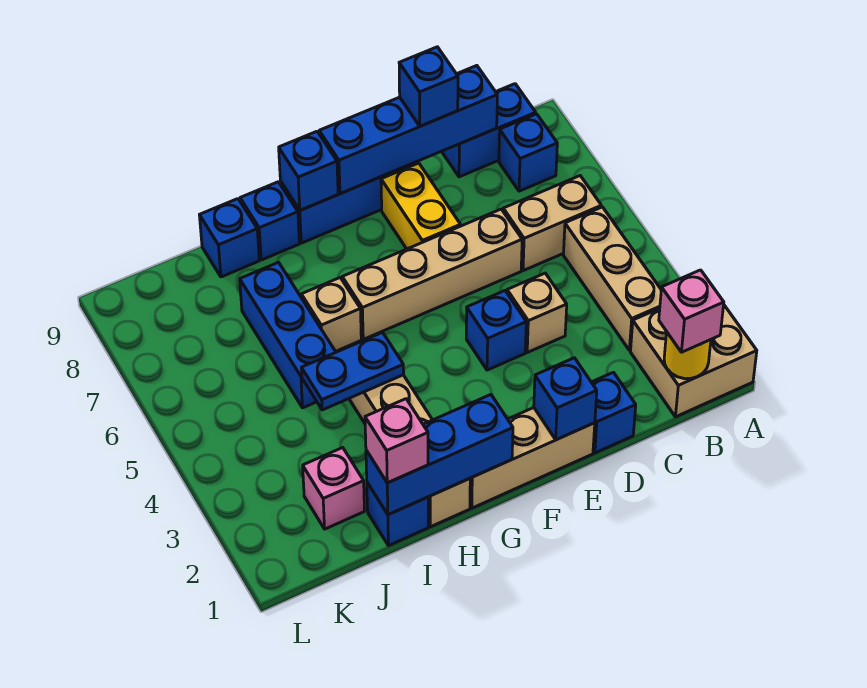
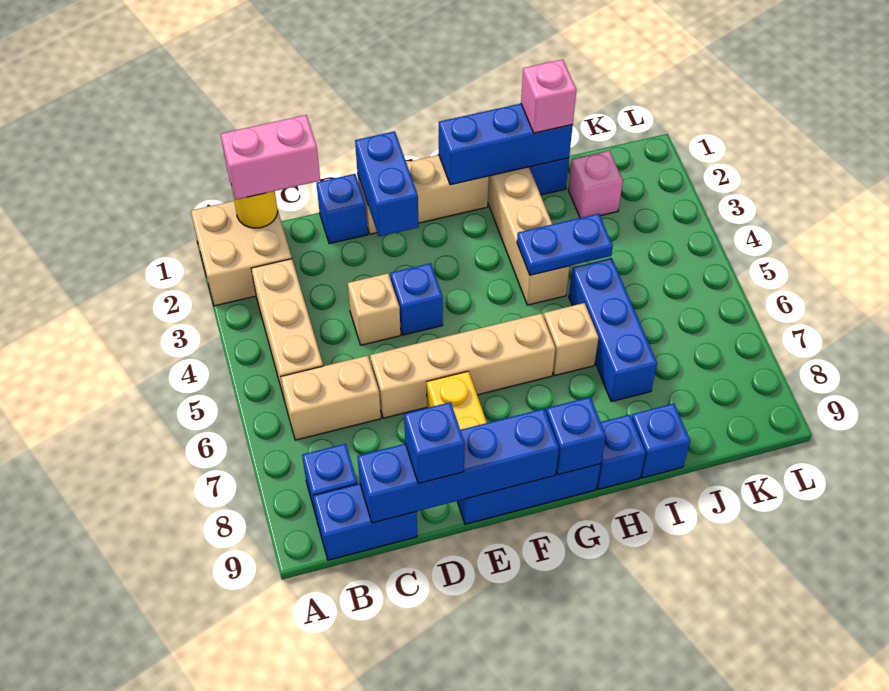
pink brick B1 level 3 -> pink brick B1:C1 level 3
blue brick E1 level 2 -> blue brick E1:E2 level 2

